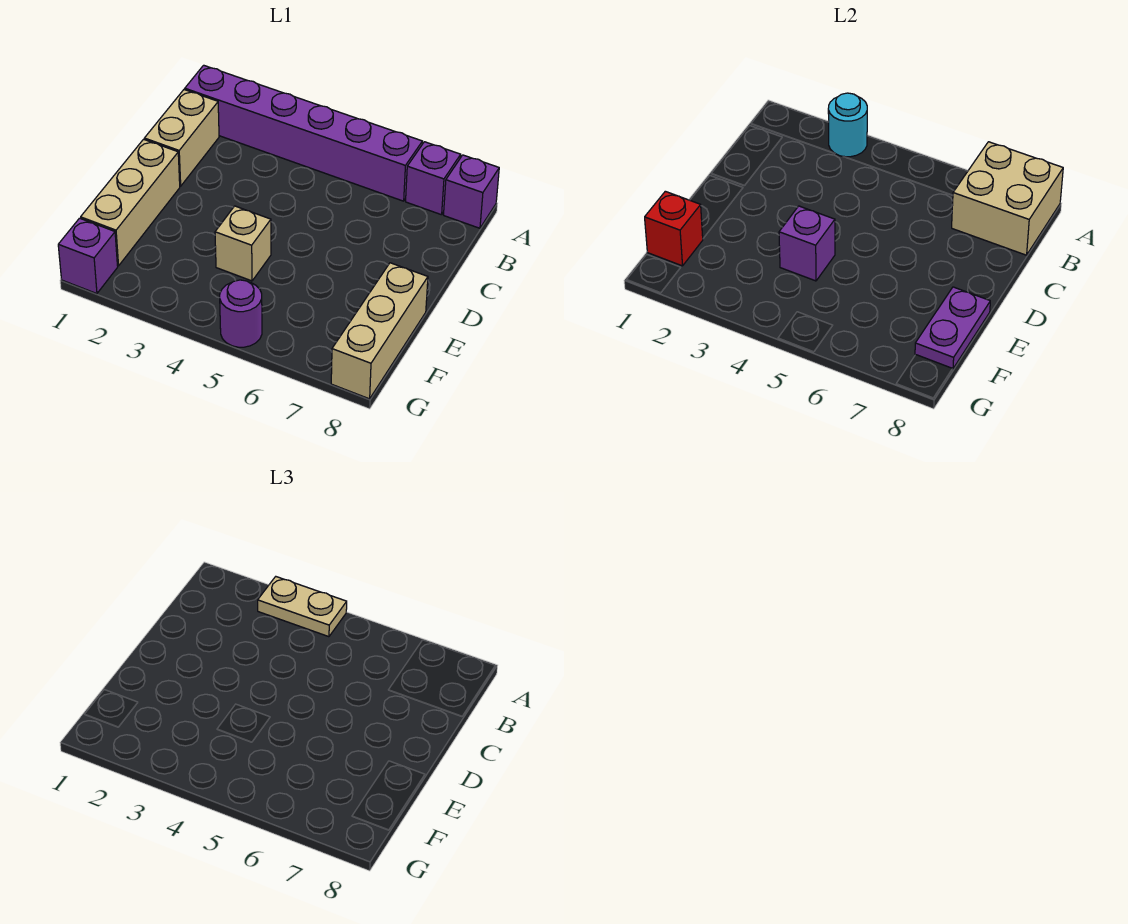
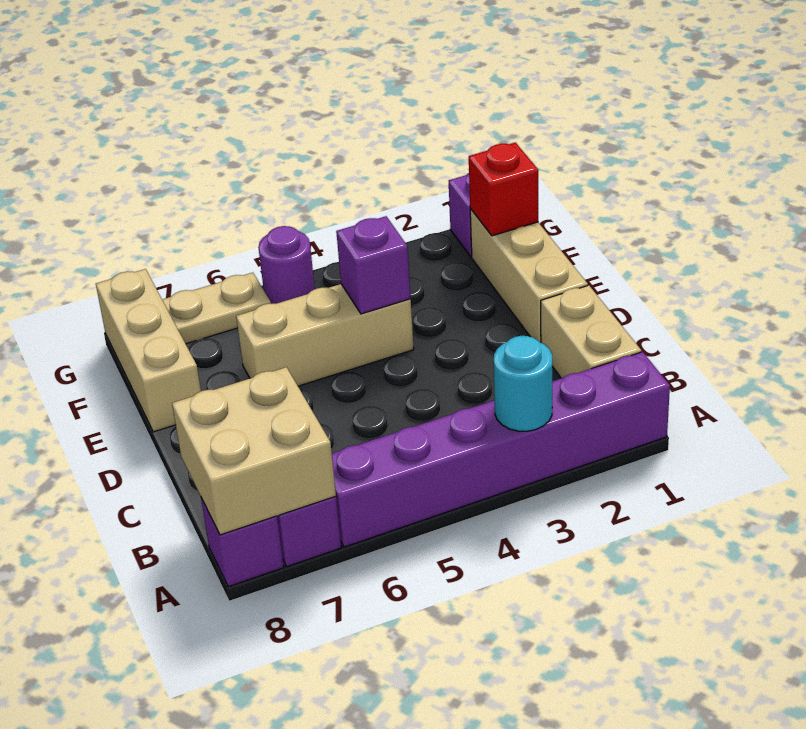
tan plate A3:A4 level 3 -> tan plate G6:G7 level 1
tan brick E4 level 1 -> tan brick E4:E6 level 1
purple plate E8:F8 level 2 -> none

